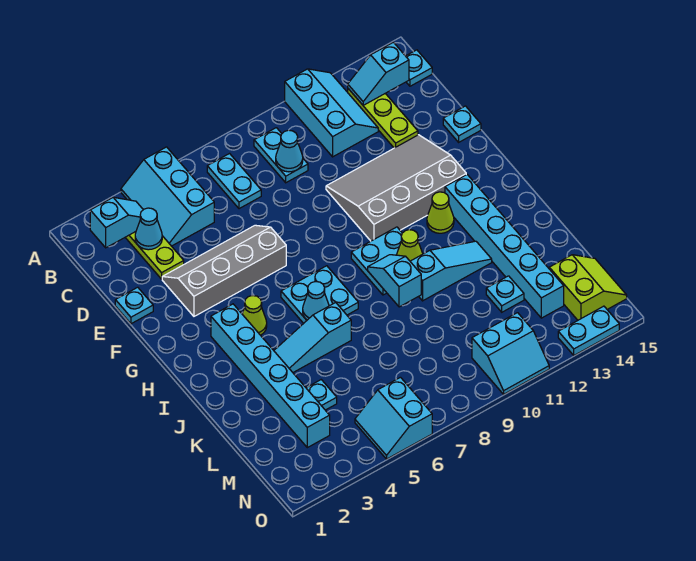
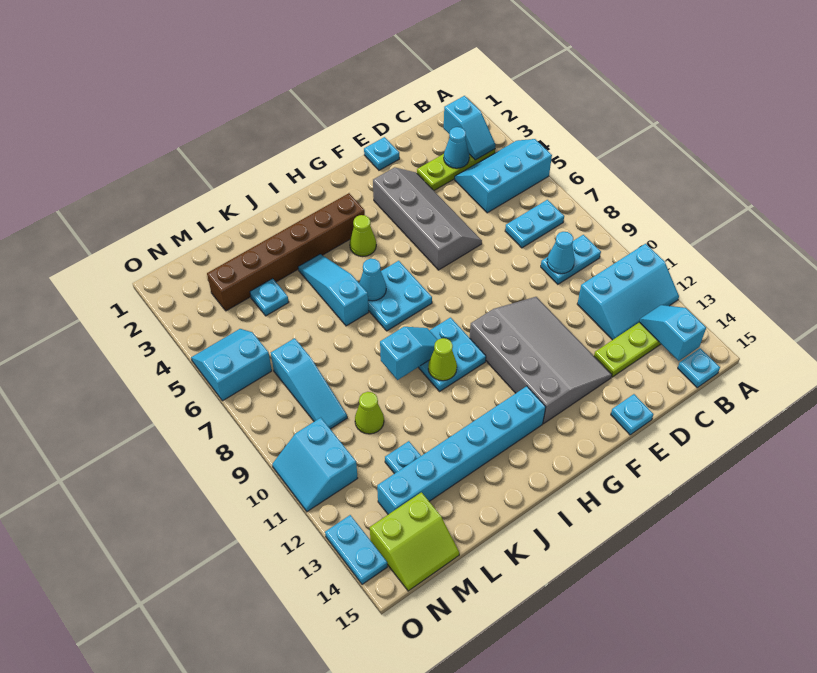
cyan brick H3:M3 level 1 -> brown brick H3:M3 level 1
lime cone H12 level 1 -> lime cone L10 level 1
cyan slope J10:J12 level 1 top 10 -> cyan slope M7:M9 level 1 top 7

